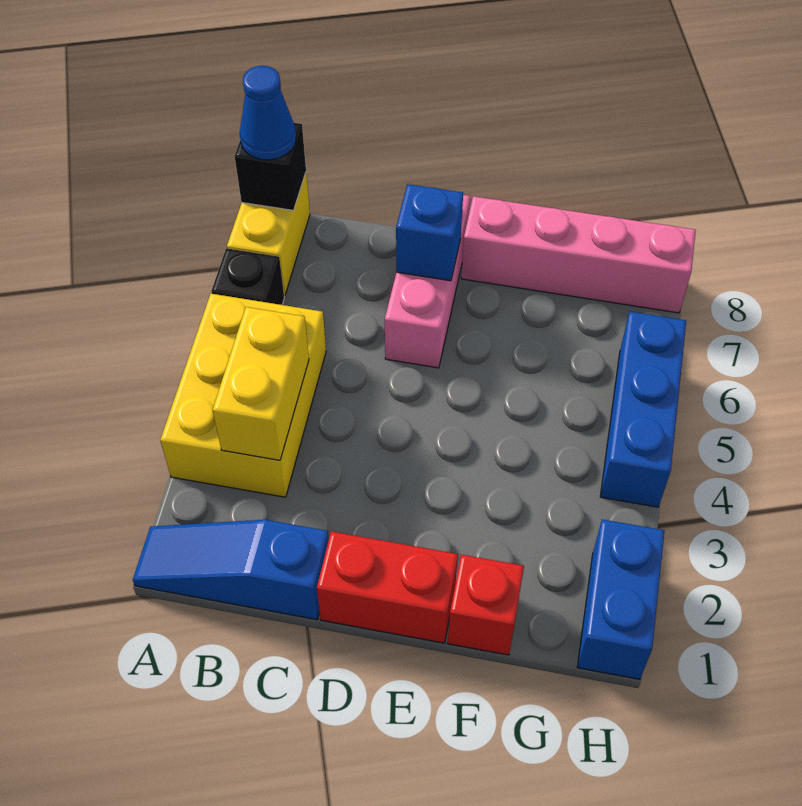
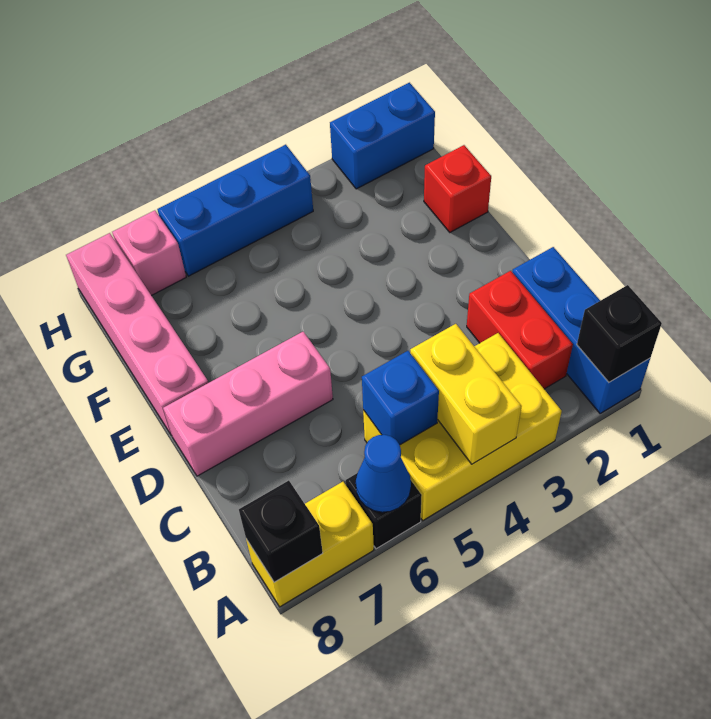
blue slope A1:C1 level 1 top C -> blue brick A1:C1 level 1
none -> black brick A1 level 2
blue cone A8 level 3 -> blue cone A6 level 2
yellow brick B3:B4 level 2 -> yellow brick A4:B4 level 2
red brick D1:E1 level 1 -> red brick B2:C2 level 1
blue brick D7 level 2 -> blue brick B5 level 2
none -> pink brick H7 level 1

